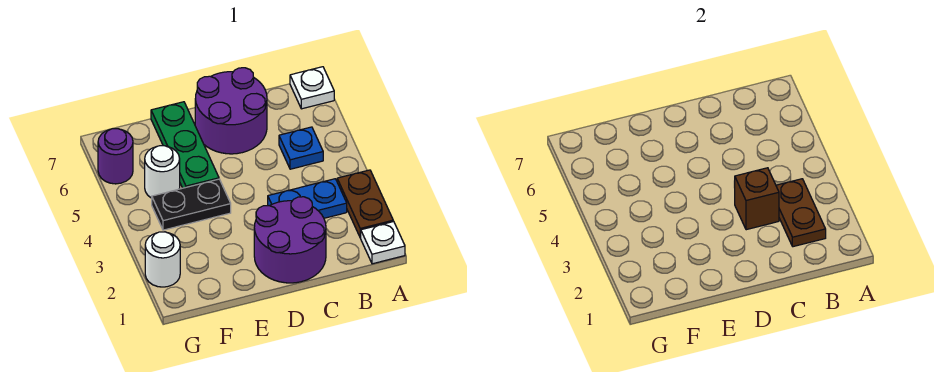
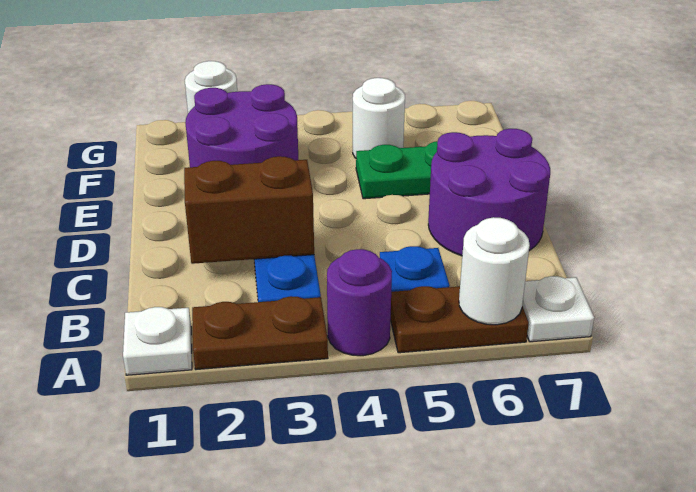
none -> white round brick A6 level 2
brown plate B2:B3 level 2 -> brown plate A5:A6 level 1
purple round brick C1:D2 level 1 -> purple round brick E2:F3 level 1
brown brick C3 level 2 -> brown brick C2:C3 level 2
black plate E4:F4 level 1 -> none
purple round brick G6 level 1 -> purple round brick A4 level 1

